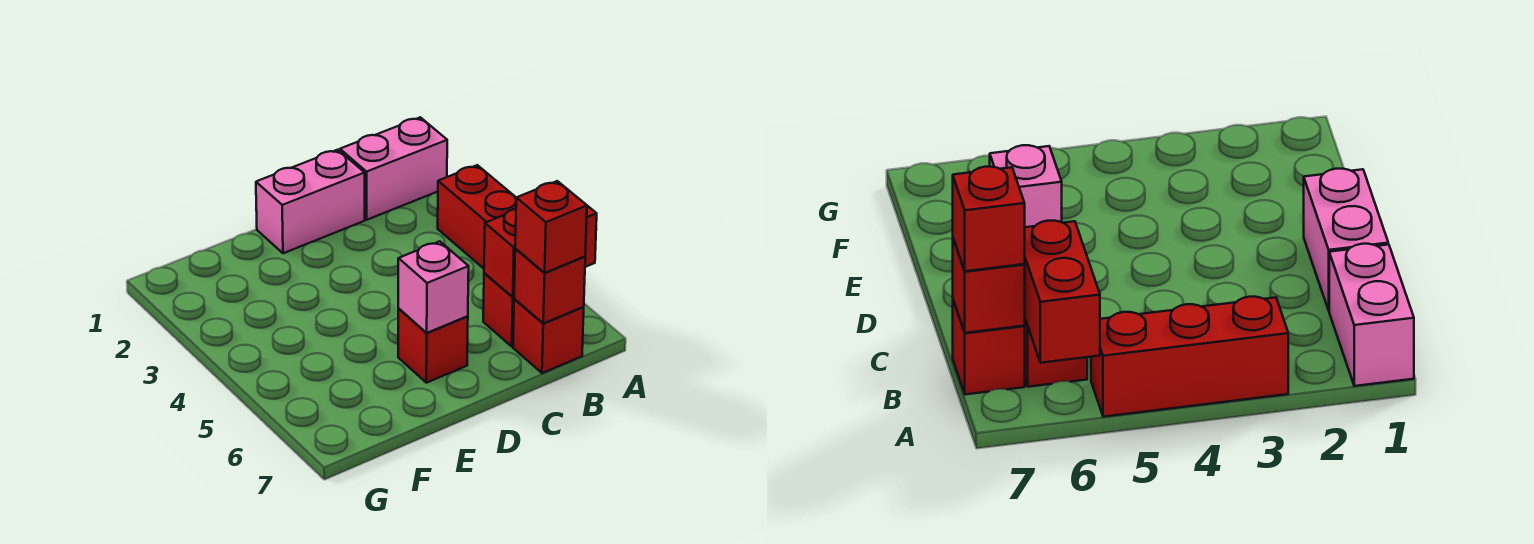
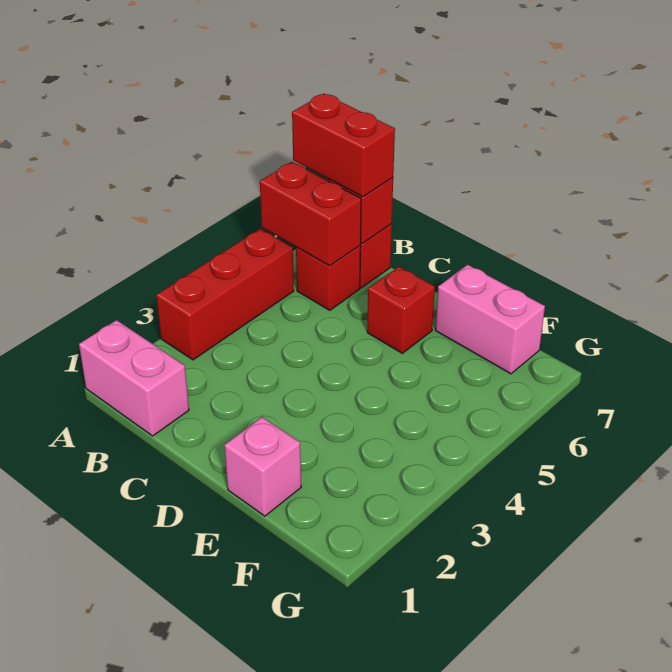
red brick B7 level 3 -> red brick A7:B7 level 3
pink brick C1:D1 level 1 -> pink brick E7:F7 level 1
pink brick D6 level 2 -> pink brick E1 level 1

